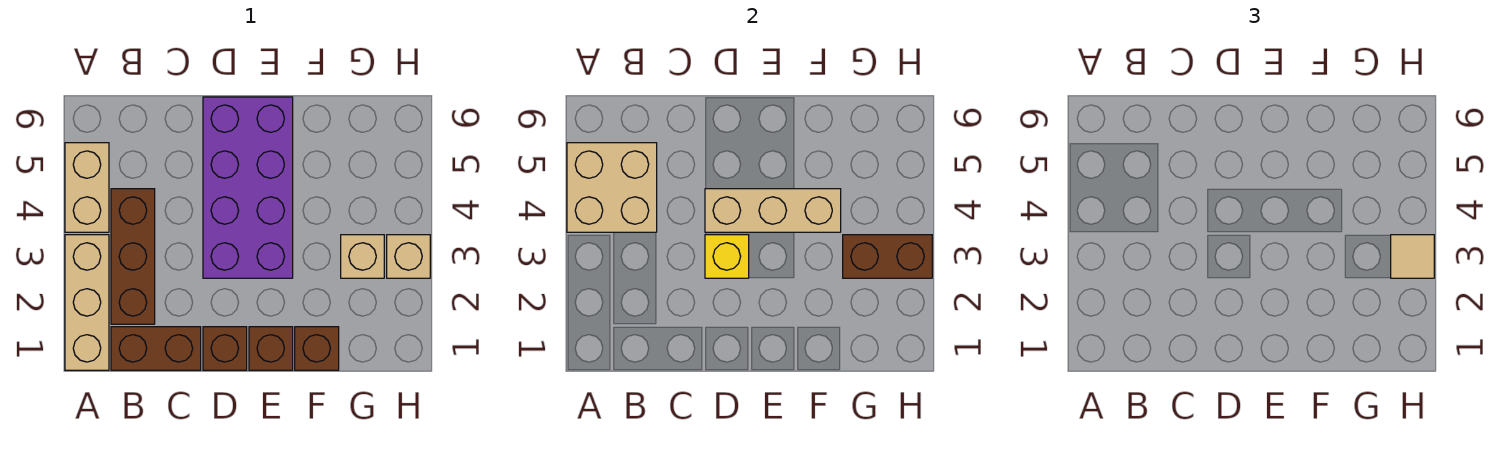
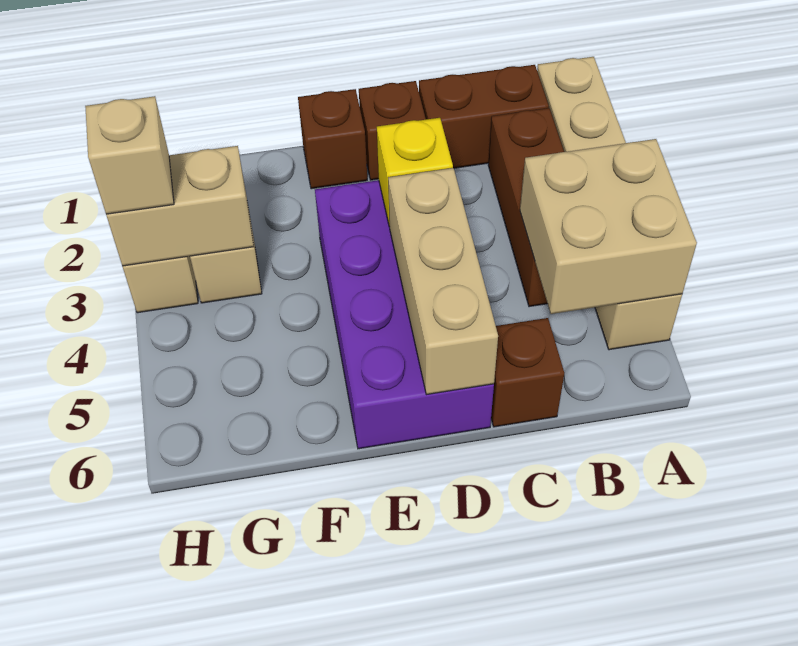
tan brick D4:F4 level 2 -> tan brick D4:D6 level 2
brown brick F1 level 1 -> brown brick C6 level 1
brown brick G3:H3 level 2 -> tan brick G3:H3 level 2
tan tile H3 level 3 -> tan brick H3 level 3

